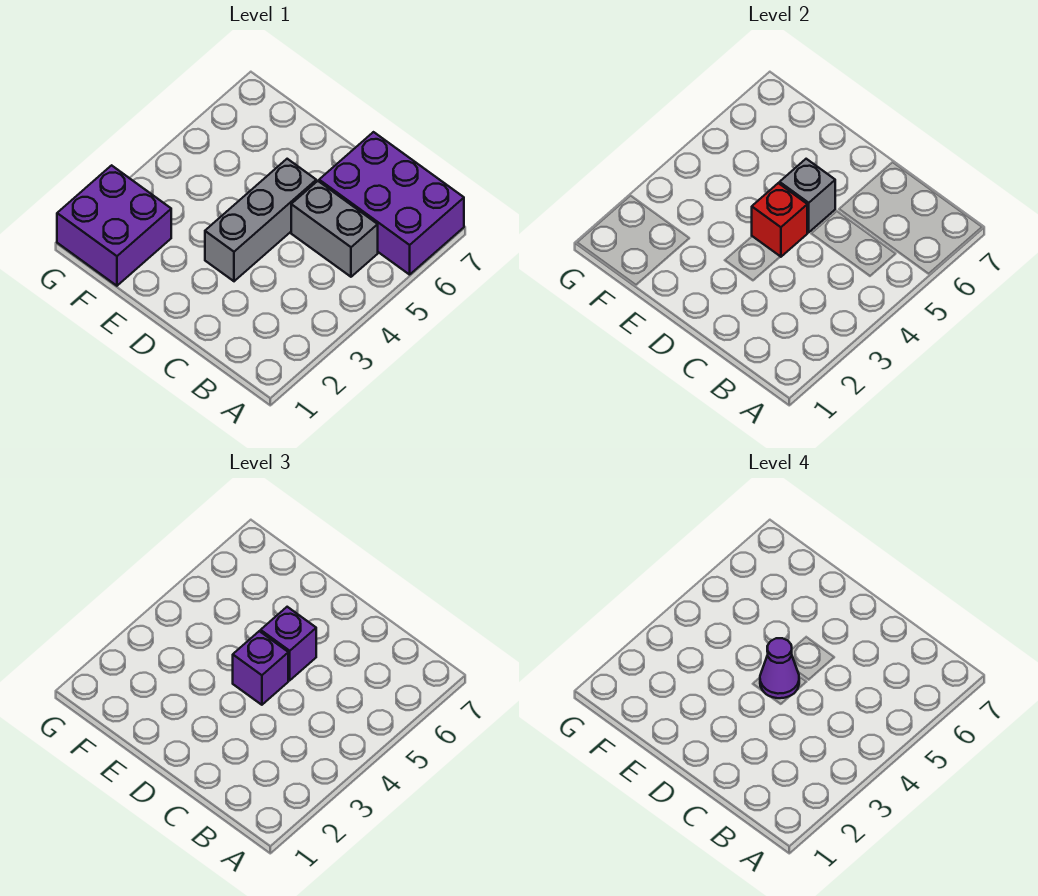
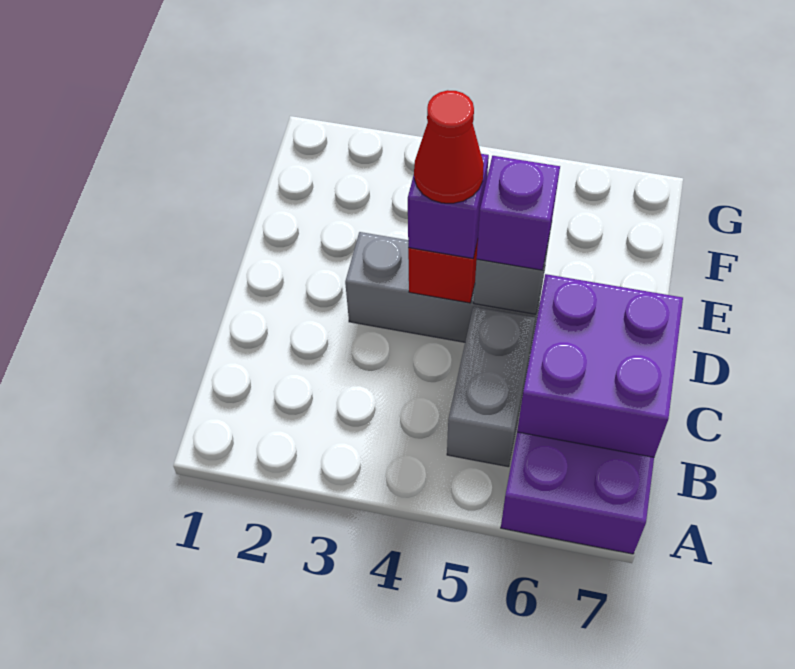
purple cone D4 level 4 -> red cone D4 level 4
purple brick F1:G2 level 1 -> purple brick B6:C7 level 2

